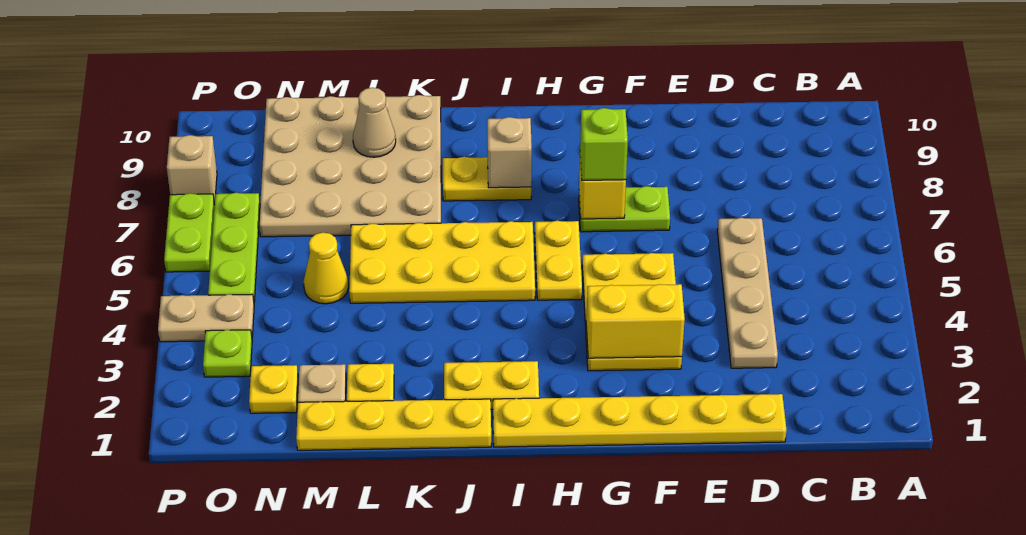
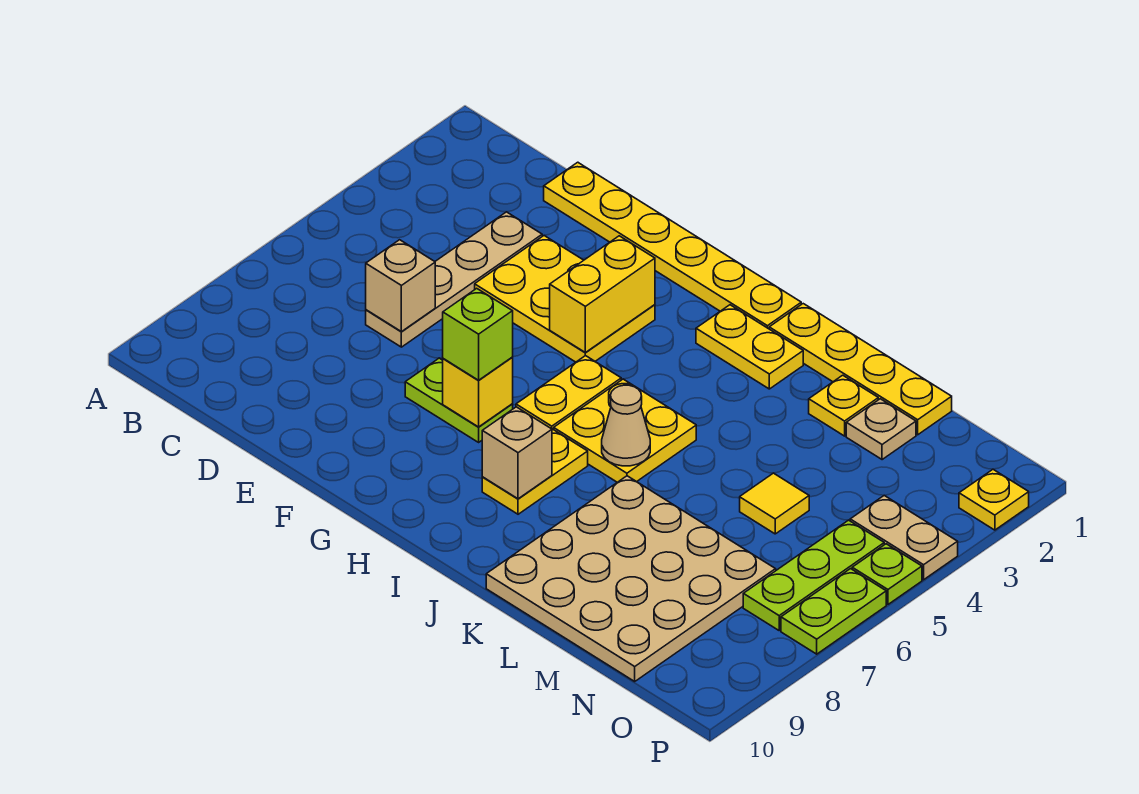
yellow plate F3:G5 level 1 -> yellow plate E3:G4 level 1
yellow brick F3:G3 level 2 -> yellow brick G3:G4 level 2
yellow plate I5:L6 level 1 -> yellow plate I5:J6 level 1
yellow plate I8:J8 level 1 -> yellow plate I7:I8 level 1
tan cone L9 level 2 -> tan cone J6 level 2
yellow cone M5 level 1 -> yellow tile M5 level 1
yellow plate N2 level 1 -> yellow plate P2 level 1
lime plate O3 level 1 -> lime plate P5 level 1
tan brick P8 level 1 -> tan brick D6 level 2

